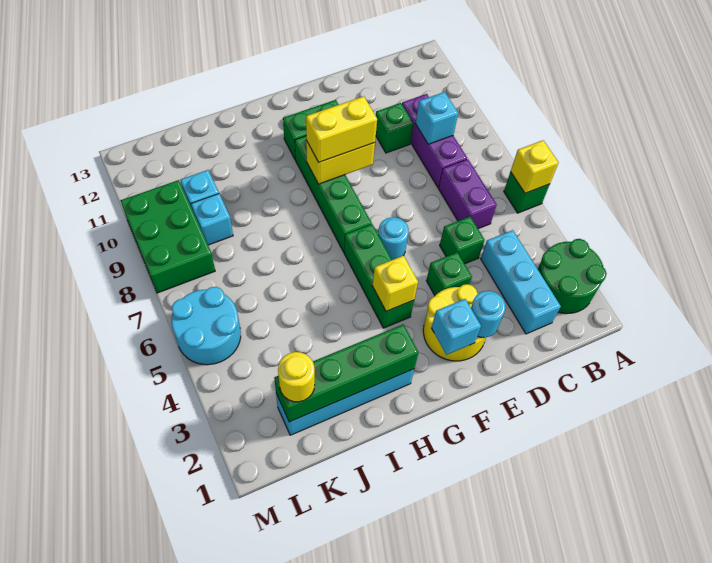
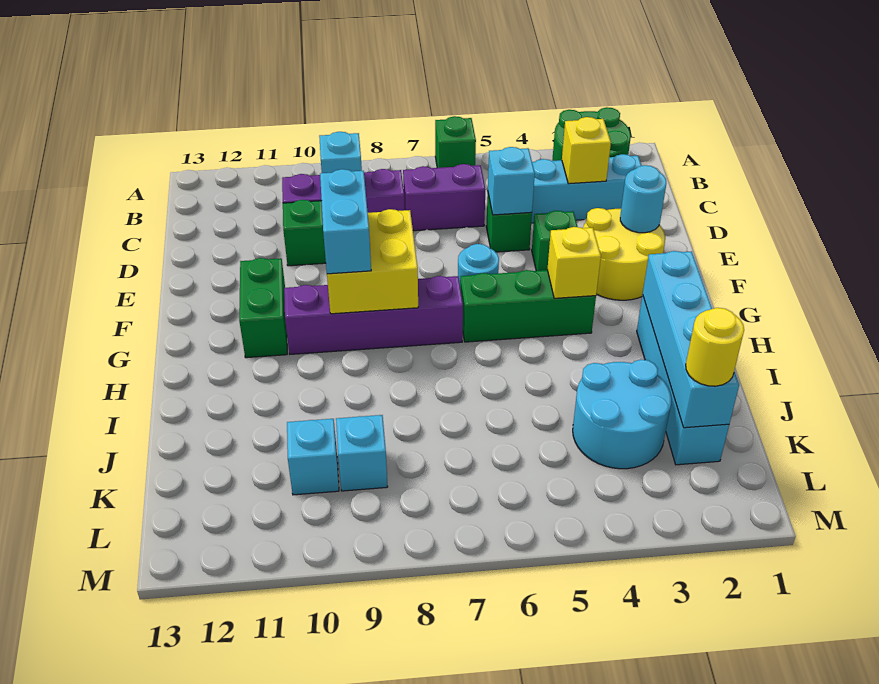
yellow brick A6 level 2 -> yellow brick C3 level 2
cyan brick F2 level 2 -> cyan brick D5 level 2
yellow brick F9:G9 level 2 -> yellow brick F8:G9 level 2
yellow brick F9:G9 level 3 -> cyan brick F9:G9 level 3
green brick G7:G10 level 1 -> purple brick G7:G10 level 1
green brick H2:K2 level 2 -> cyan brick H2:K2 level 2
cyan round brick L5:M6 level 1 -> cyan round brick J3:K4 level 1
green brick L8:M10 level 1 -> none

